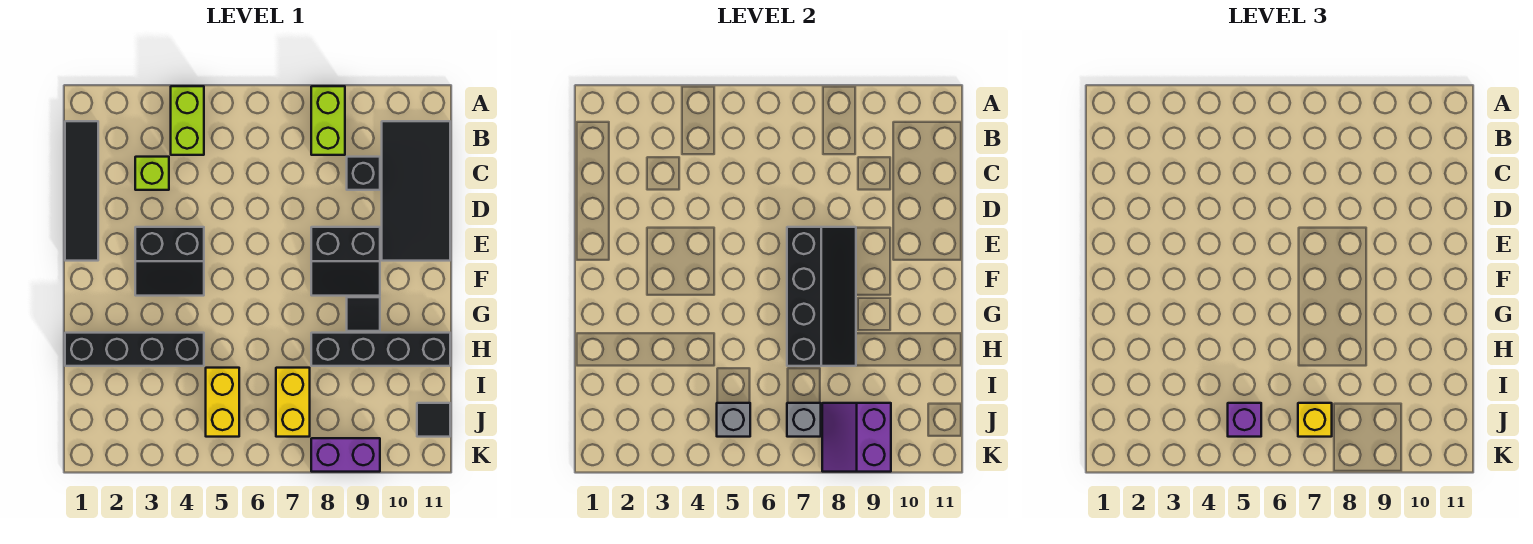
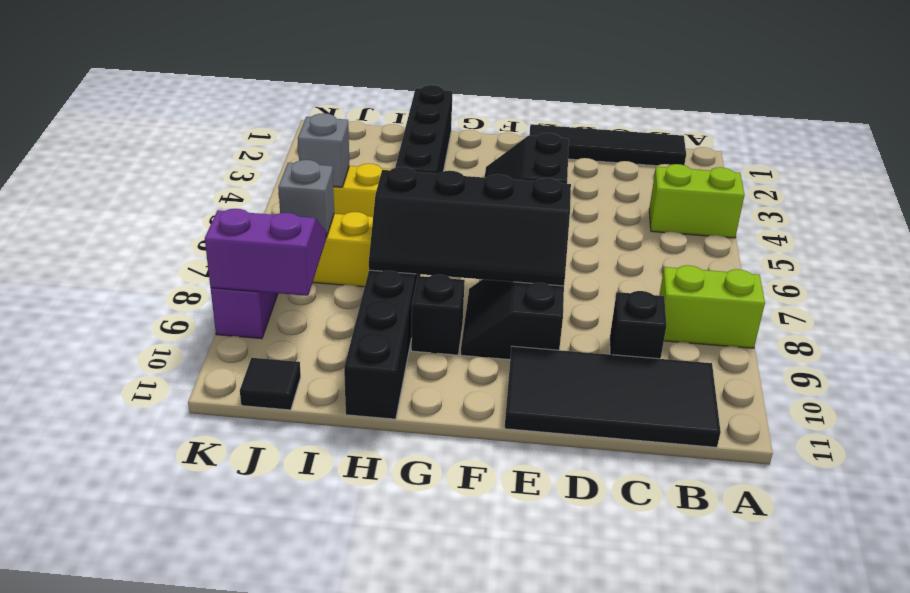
lime brick C3 level 1 -> none
black tile G9 level 1 -> black brick G9 level 1
purple brick J5 level 3 -> none
yellow brick J7 level 3 -> none

